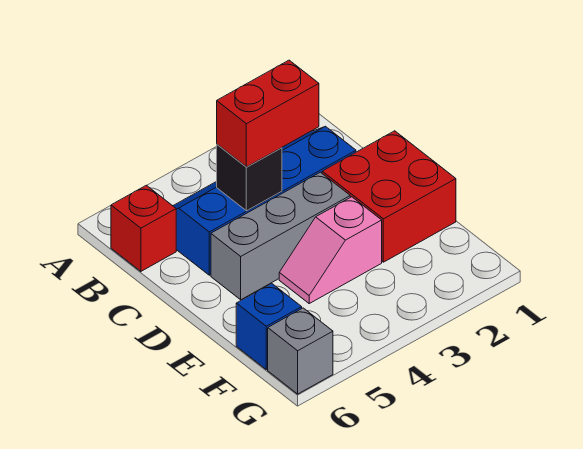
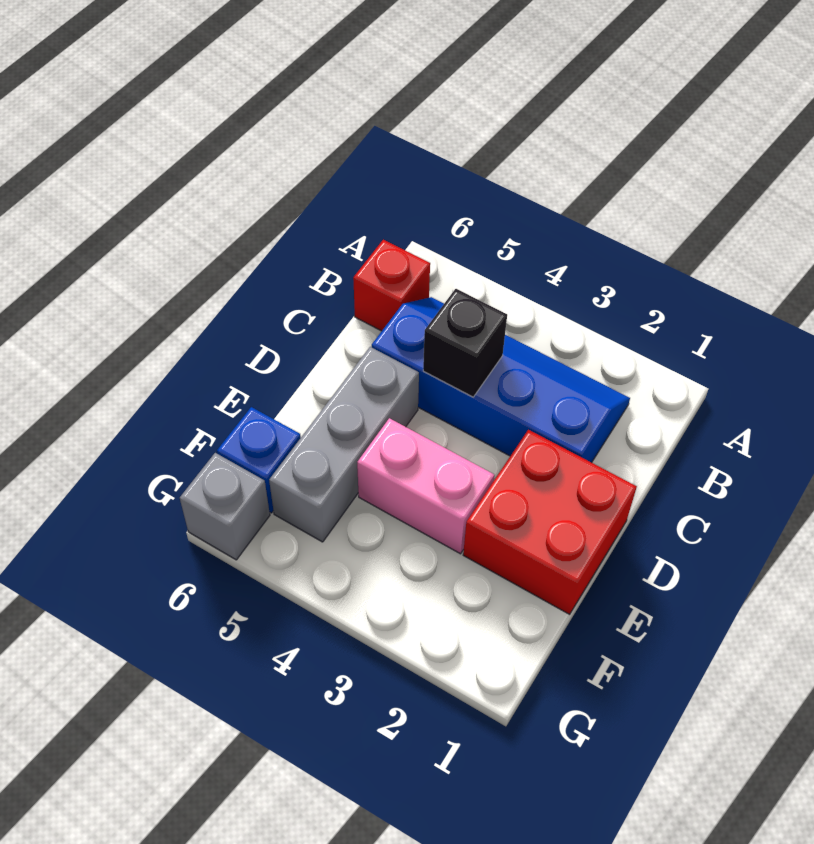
red brick C3:C4 level 3 -> none
grey brick D3:D5 level 1 -> grey brick D5:F5 level 1
pink slope E3:E4 level 1 top 3 -> pink brick E3:E4 level 1

